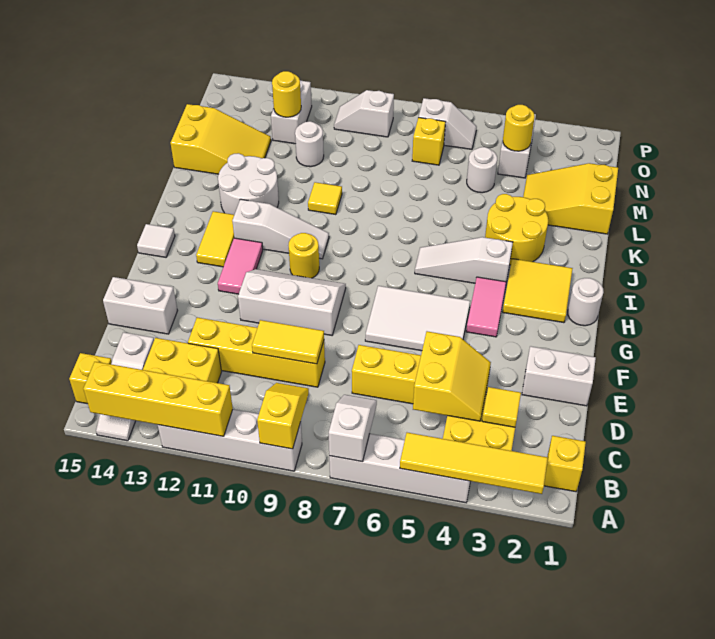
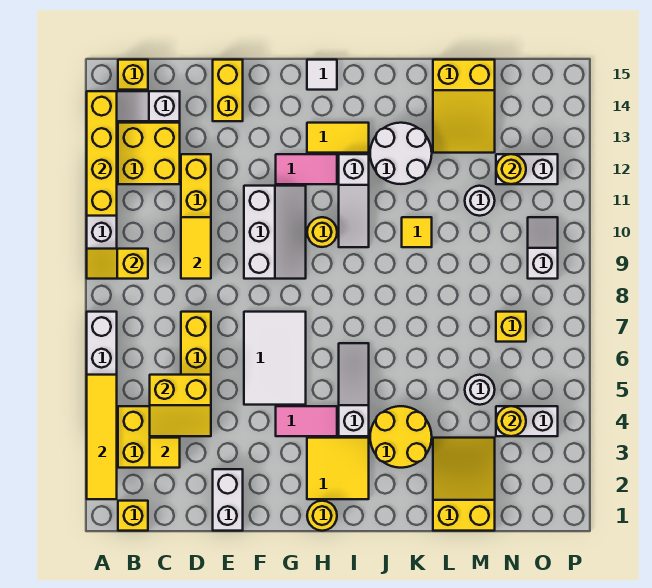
white slope A7:B7 level 2 top A -> none
yellow slope A9:B9 level 2 top A -> yellow slope A9:B9 level 2 top B
white brick E14:E15 level 1 -> yellow brick E14:E15 level 1
white round brick H1 level 1 -> yellow round brick H1 level 1
white slope O6:O7 level 1 top 7 -> none

